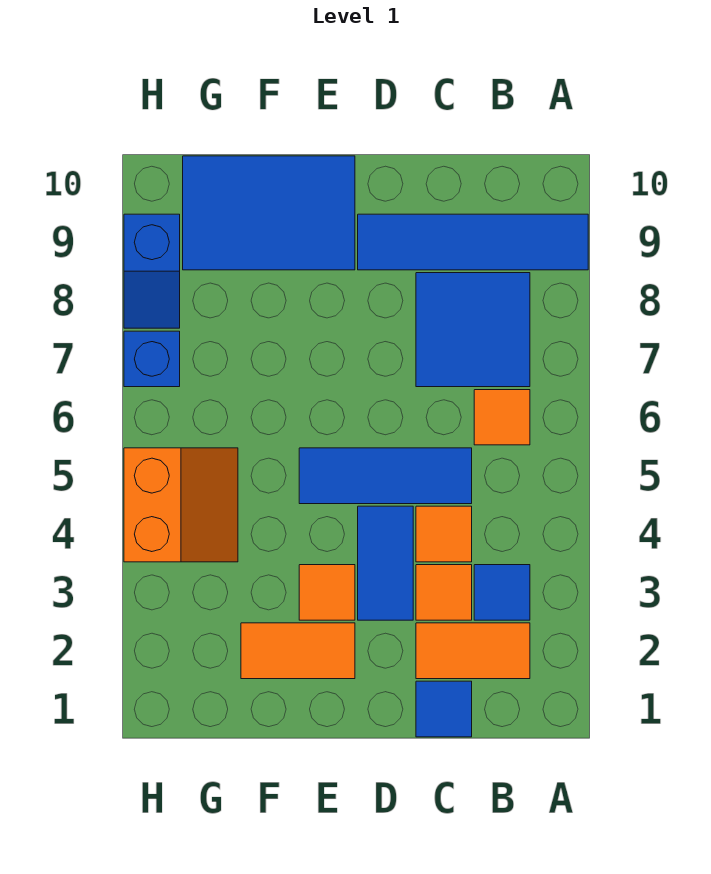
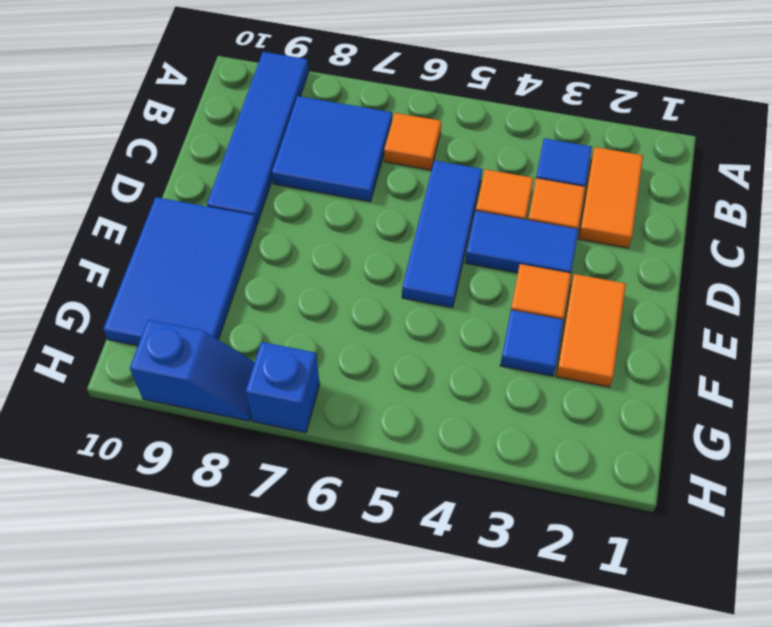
blue tile C1 level 1 -> blue tile F3 level 1
orange slope G4:H5 level 1 top H -> none

